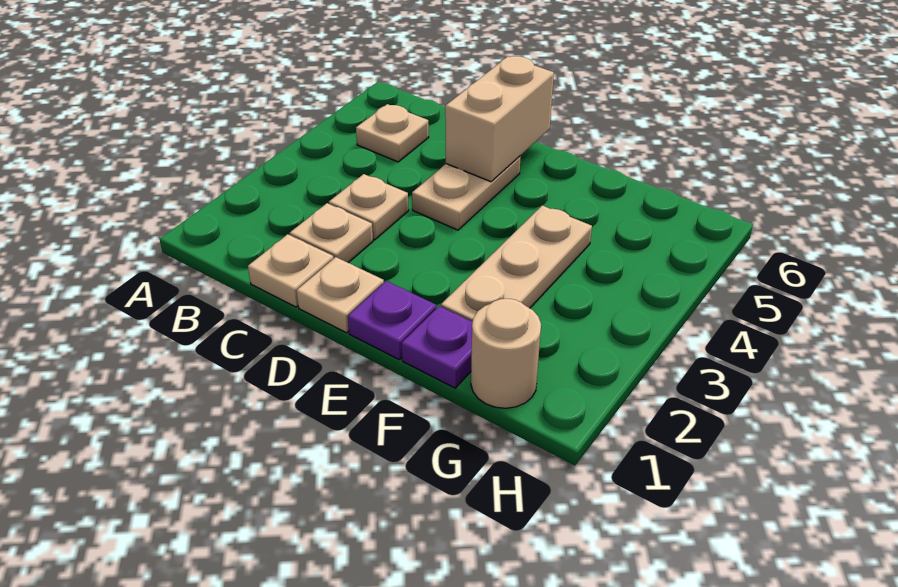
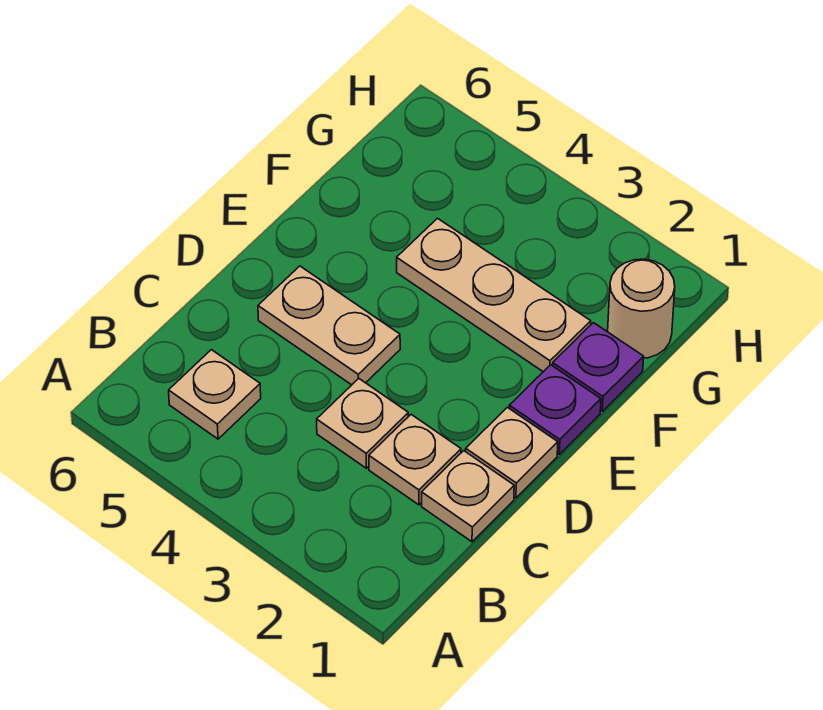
tan brick D5:D6 level 2 -> none

